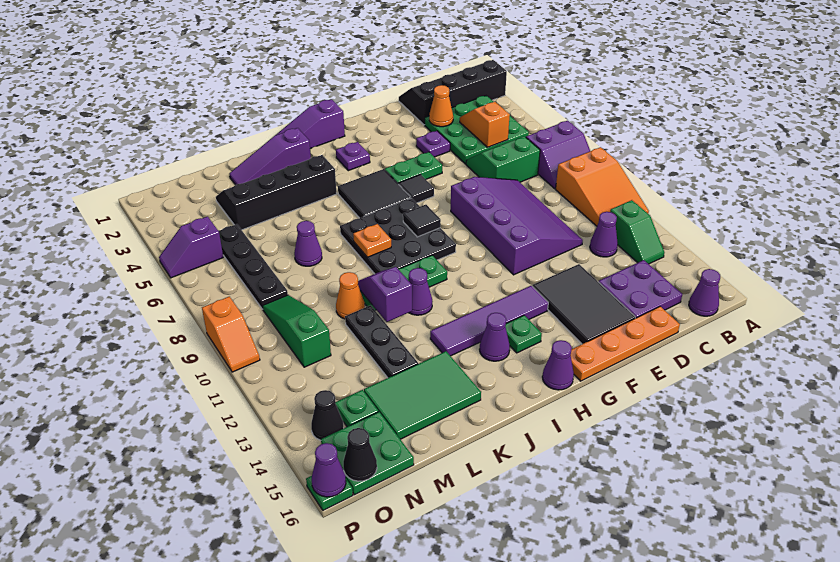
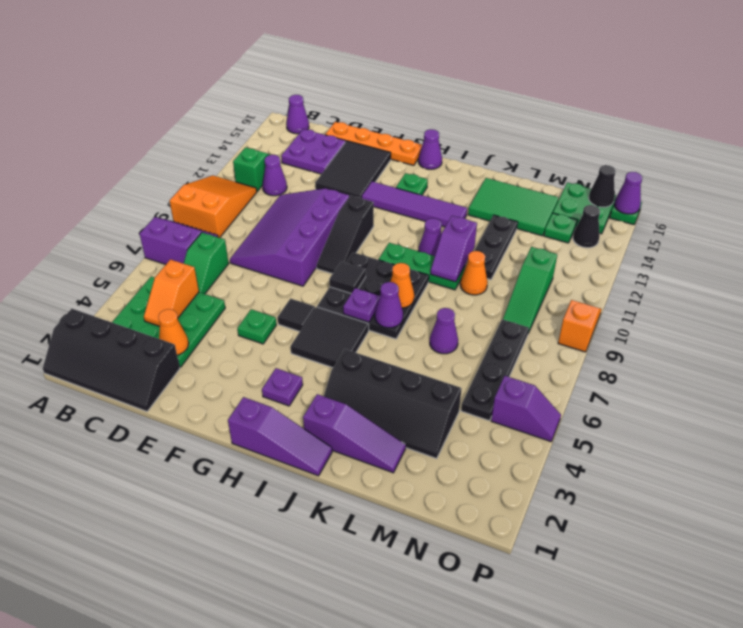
green slope C6:D7 level 1 top 7 -> green slope C6:C7 level 1 top 7
purple plate E4 level 1 -> purple plate I7 level 2
green plate F5:G5 level 1 -> green plate F5 level 1
none -> black slope G9:G11 level 1 top 11
purple cone I14 level 1 -> purple cone J7 level 2
orange plate J8 level 2 -> orange cone J8 level 2

